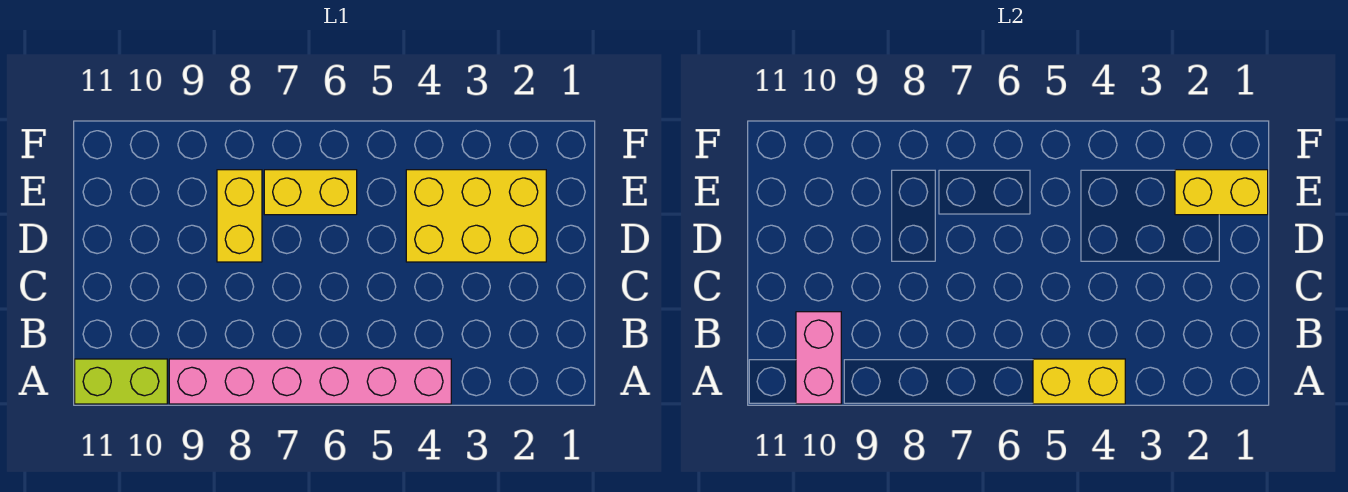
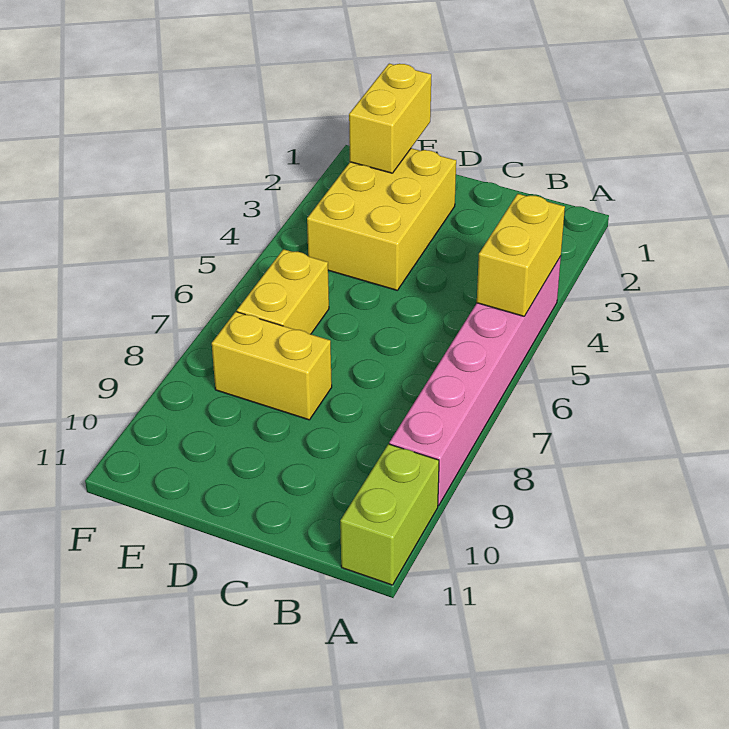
pink brick A10:B10 level 2 -> none

